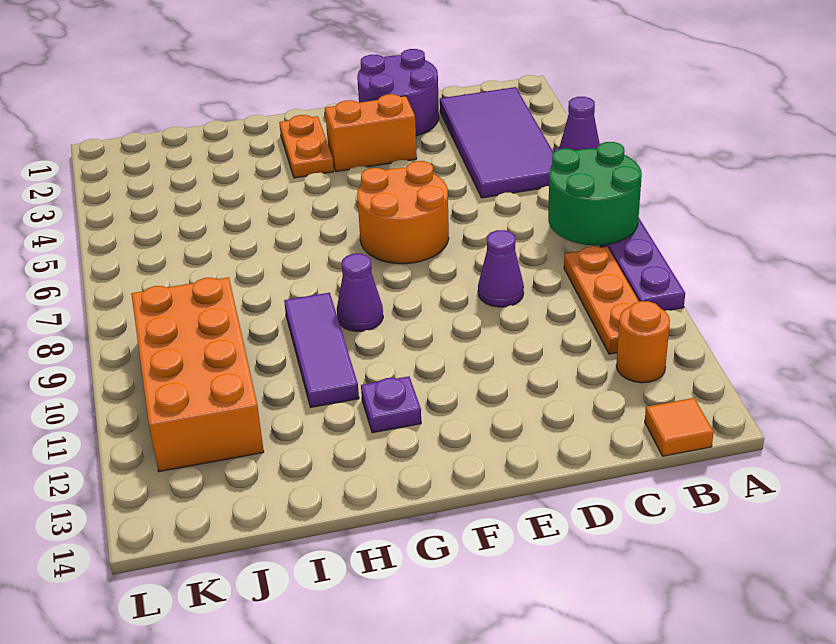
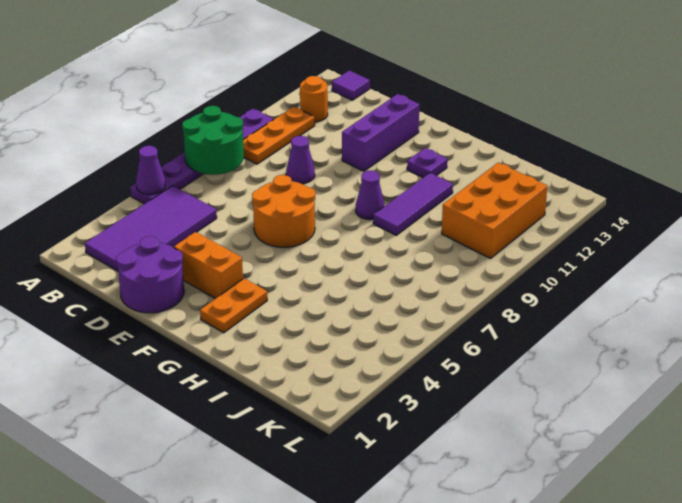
orange tile B14 level 1 -> purple tile B14 level 1
none -> purple brick E11:E13 level 1
orange brick J9:K12 level 1 -> orange brick J10:K12 level 1

